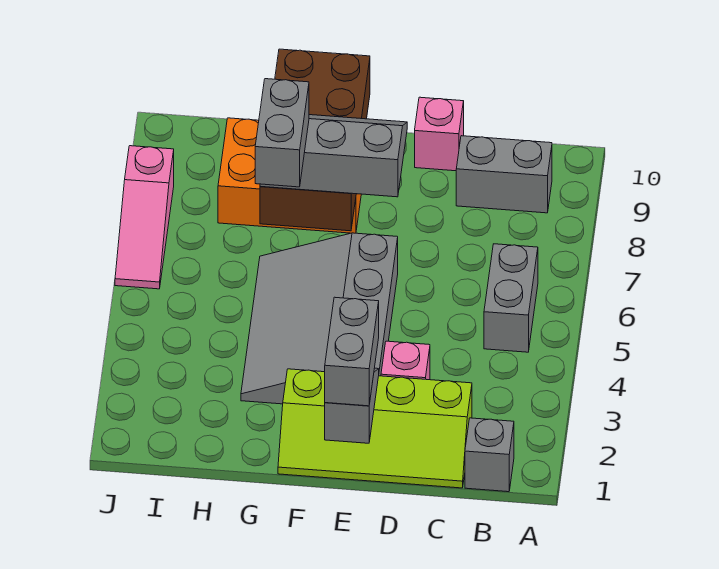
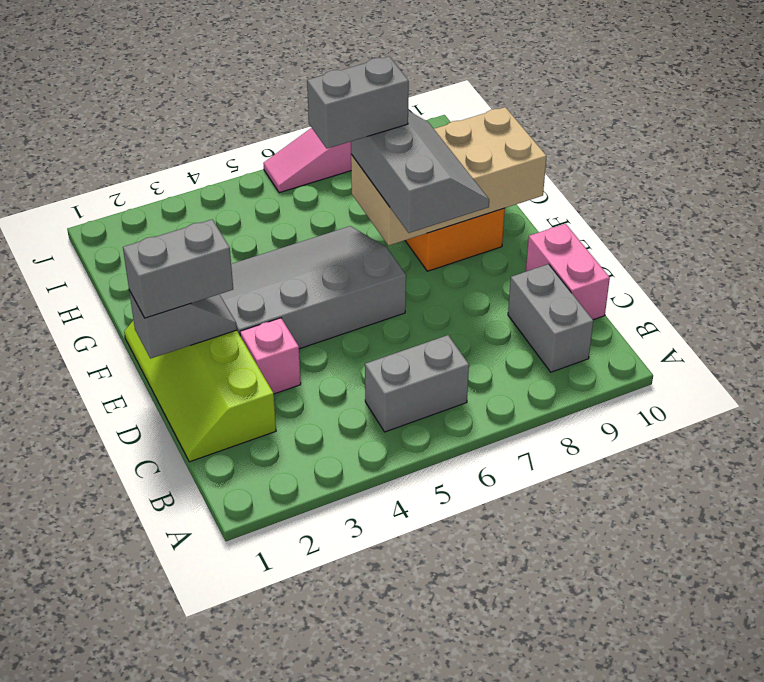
grey brick B1 level 1 -> none
pink brick D10 level 1 -> pink brick C10:D10 level 1
brown brick F7:G10 level 2 -> tan brick F7:G10 level 2

